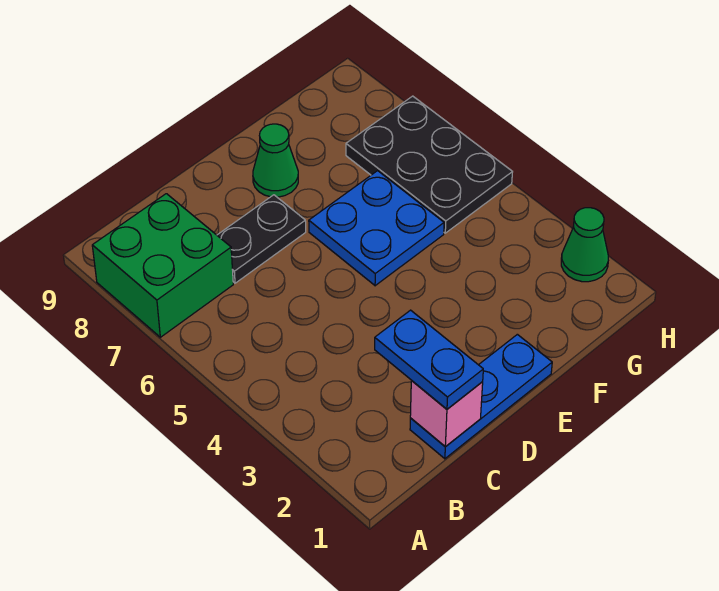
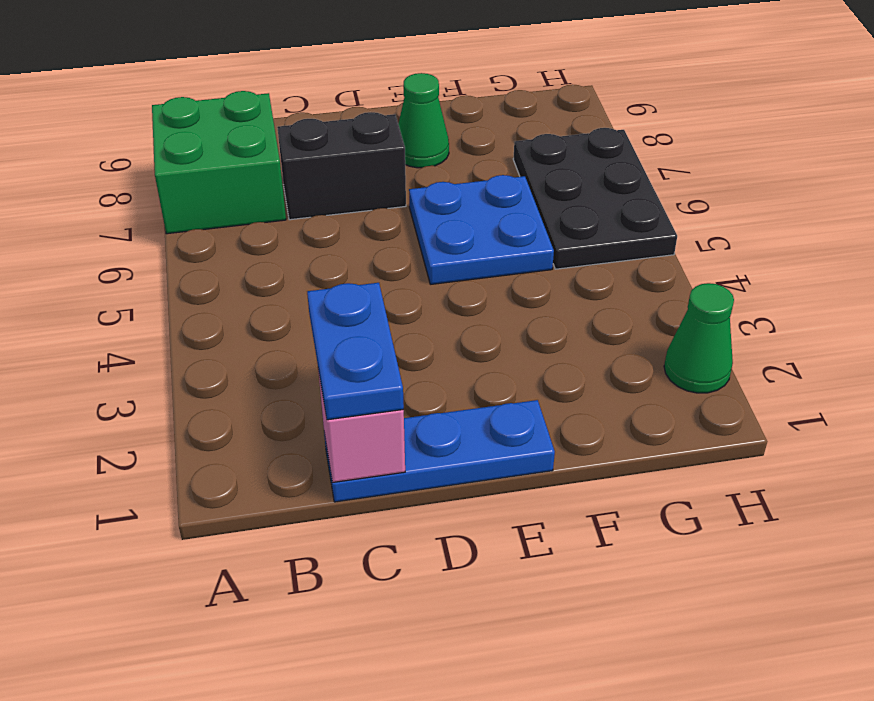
black plate C7:D7 level 1 -> black brick C7:D7 level 1

